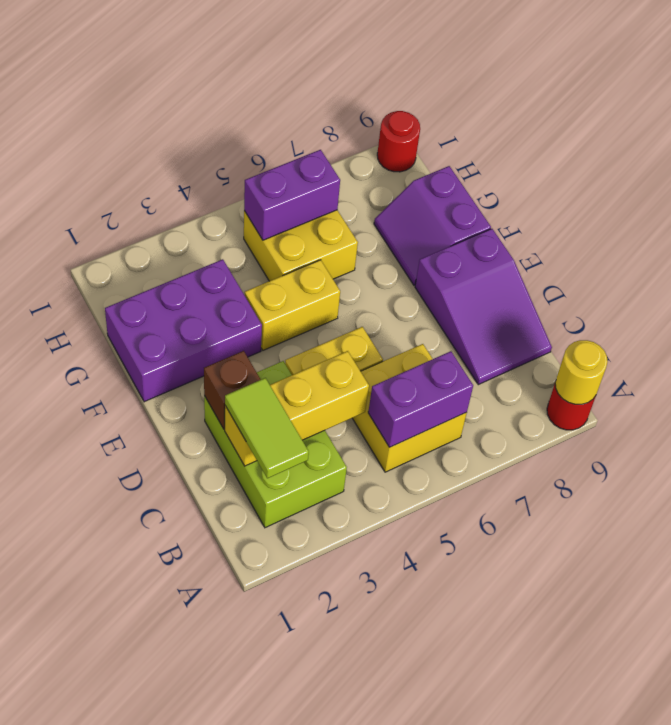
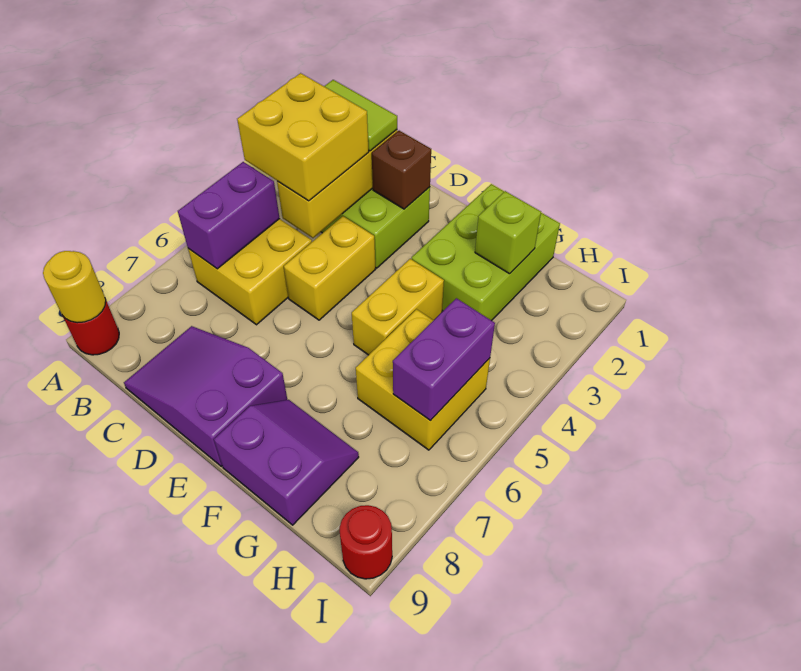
none -> yellow brick B3:C4 level 3
purple brick F1:G3 level 1 -> lime brick F1:G3 level 1
none -> lime brick G2 level 2

